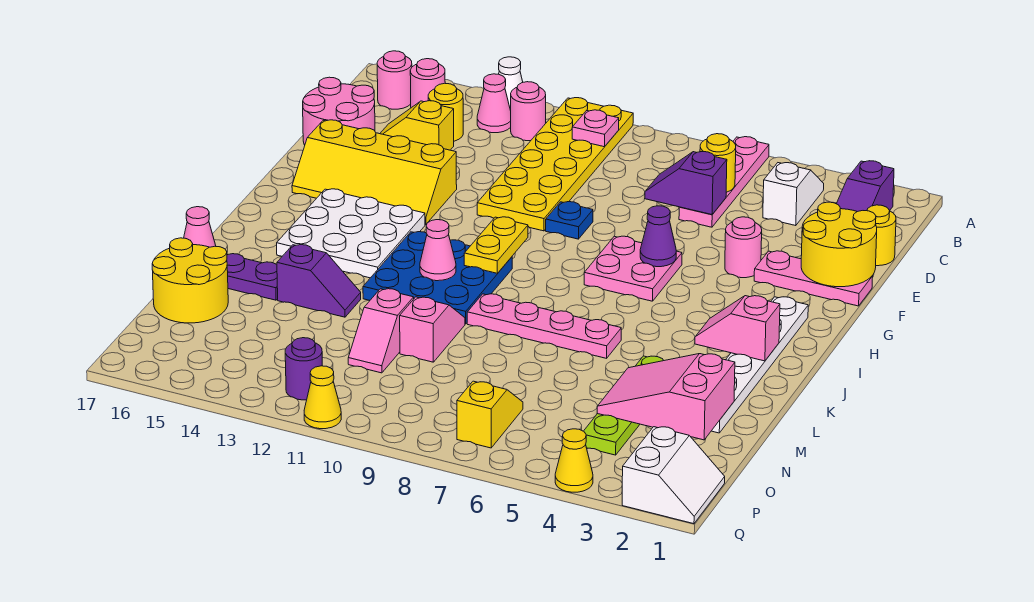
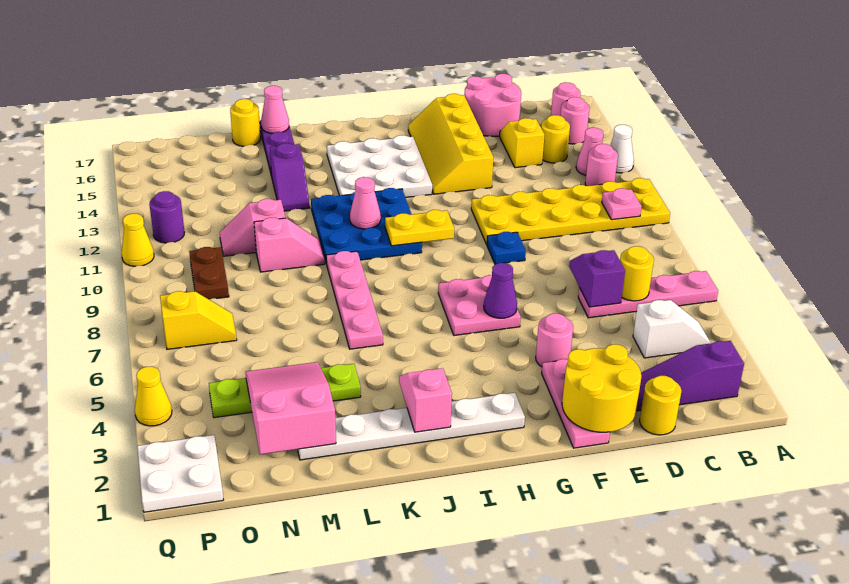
yellow round brick M16:N17 level 1 -> yellow round brick M17 level 1
none -> brown plate O9:O10 level 1
white slope P1:Q2 level 1 top 2 -> white plate P1:Q2 level 1

